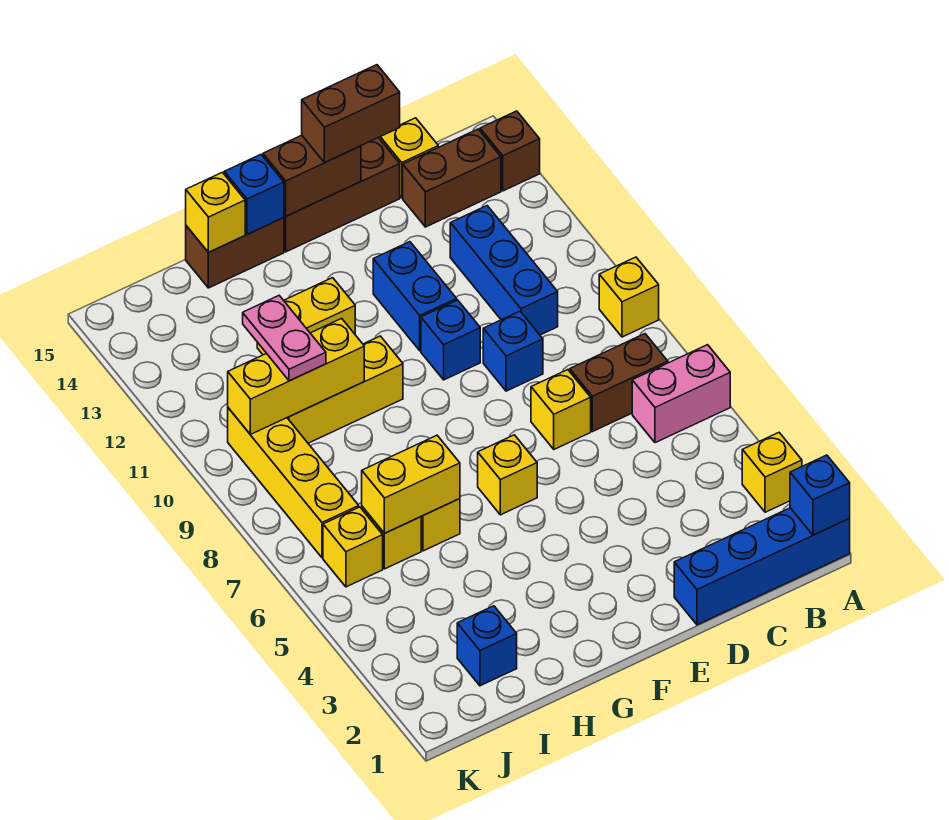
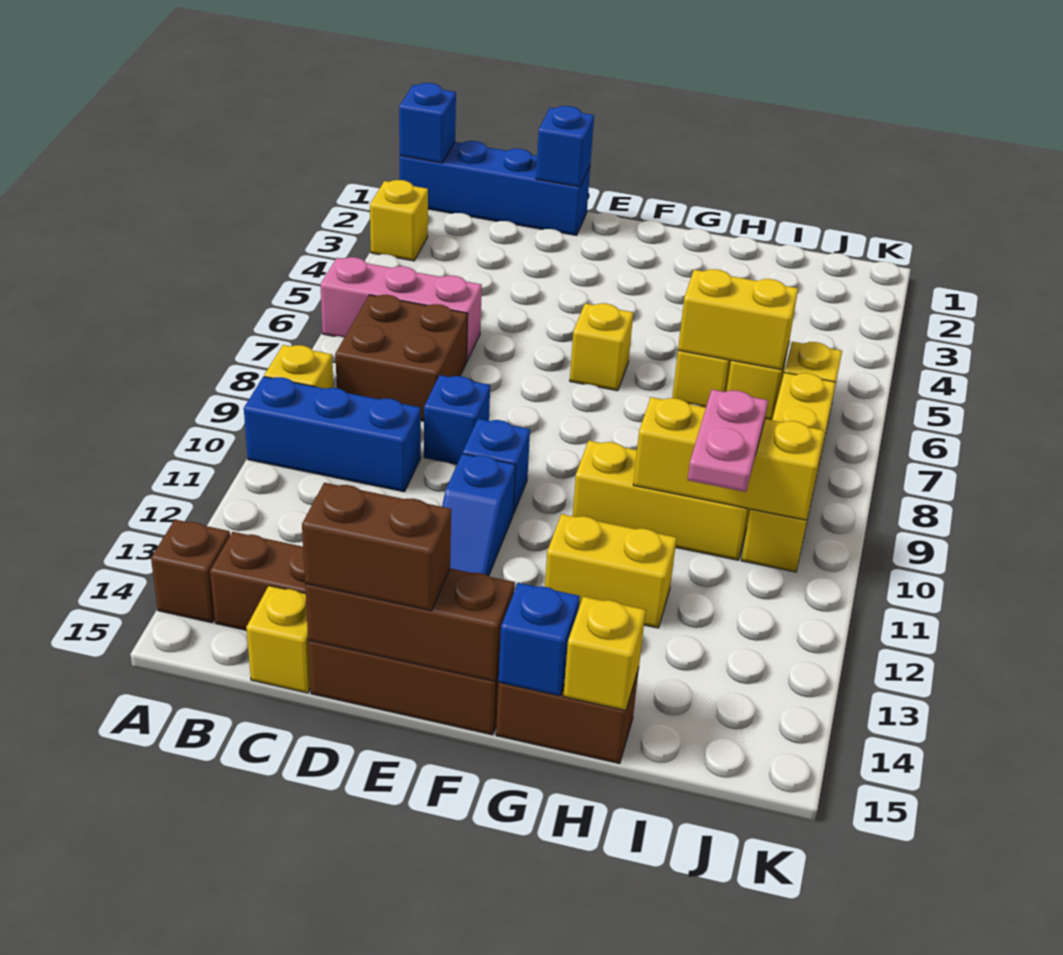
pink brick A6:B6 level 1 -> pink brick A6:C6 level 1
brown brick B7:C7 level 1 -> brown brick B7:C8 level 1
blue brick C10:C12 level 1 -> blue brick A10:C10 level 1
yellow brick D7 level 1 -> none
blue brick E11:E12 level 1 -> blue slope E11:E12 level 1 top 11
brown brick E15:F15 level 2 -> brown brick D15:F15 level 2
blue brick I2 level 1 -> blue brick D1 level 2

